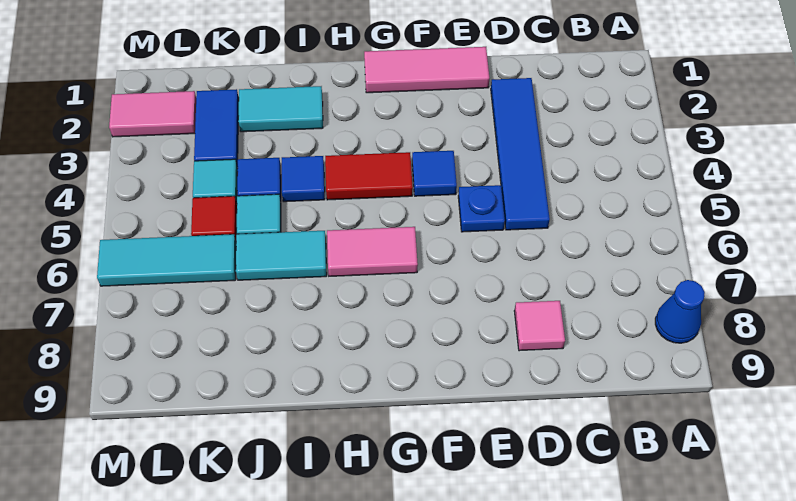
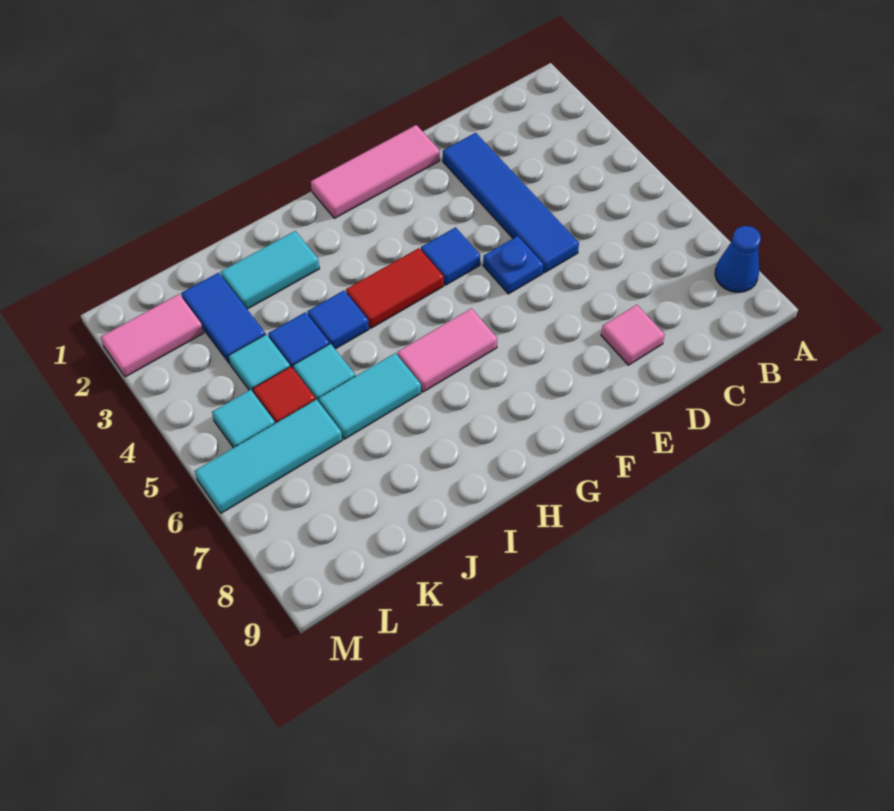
none -> cyan tile L5 level 1

